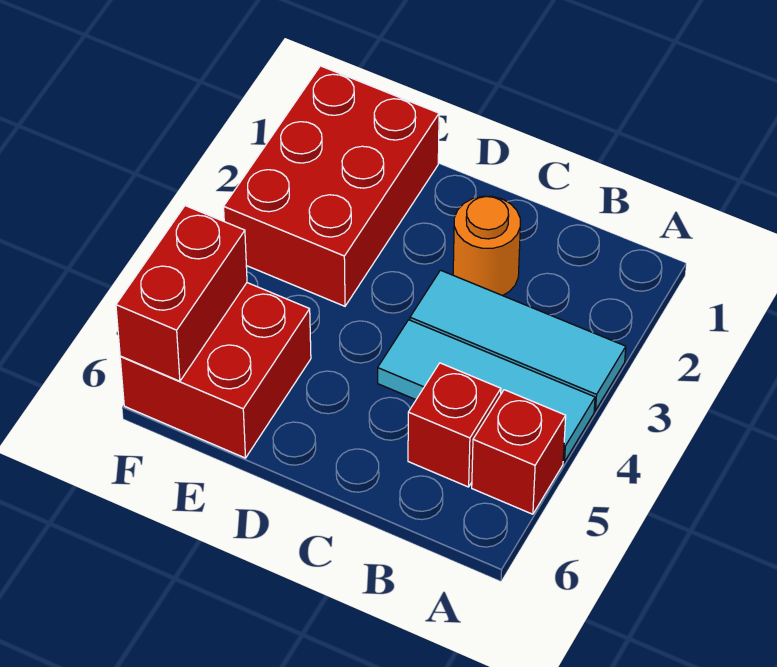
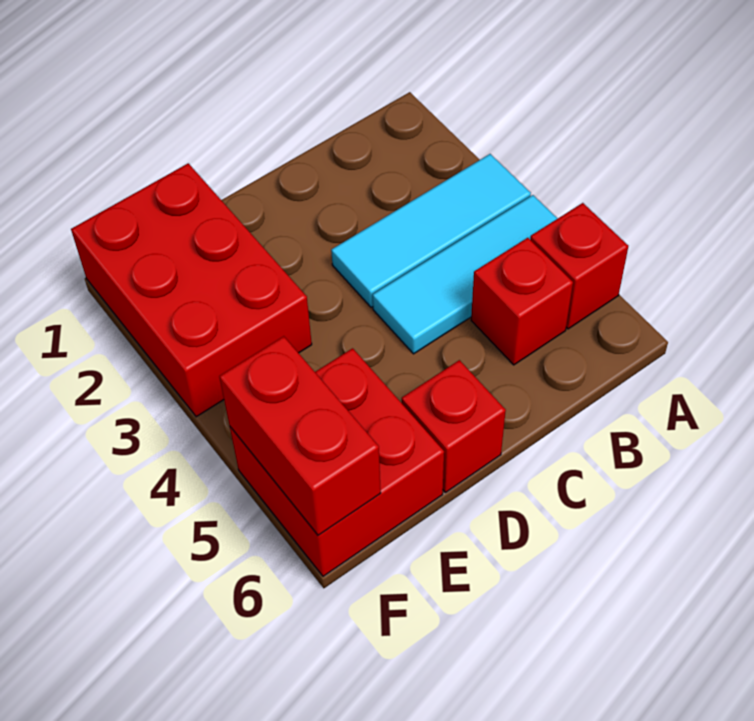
orange round brick C2 level 1 -> none
none -> red brick D6 level 1

